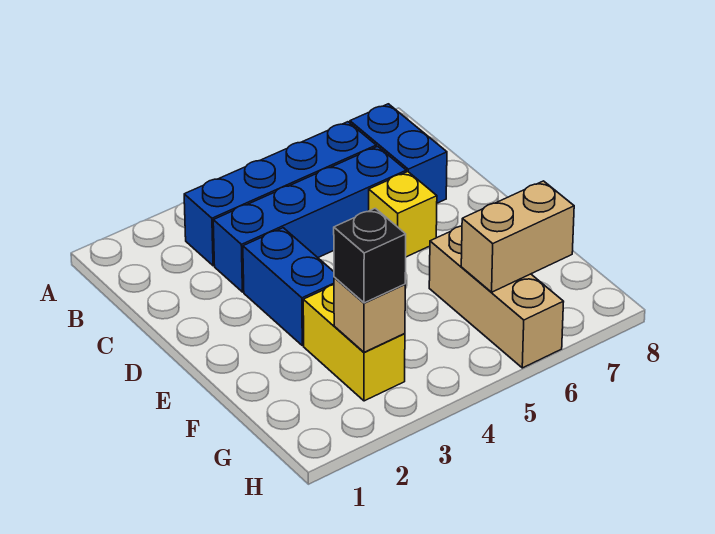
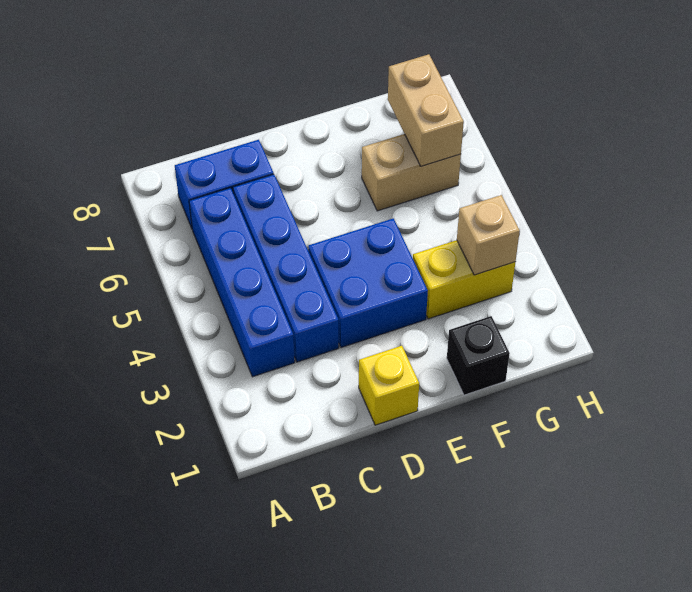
blue brick D3:E3 level 1 -> blue brick D3:E4 level 1
yellow brick D6 level 1 -> yellow brick D1 level 1
tan brick F6:H6 level 1 -> tan brick F6:G6 level 1
black brick G3 level 3 -> black brick F1 level 1

